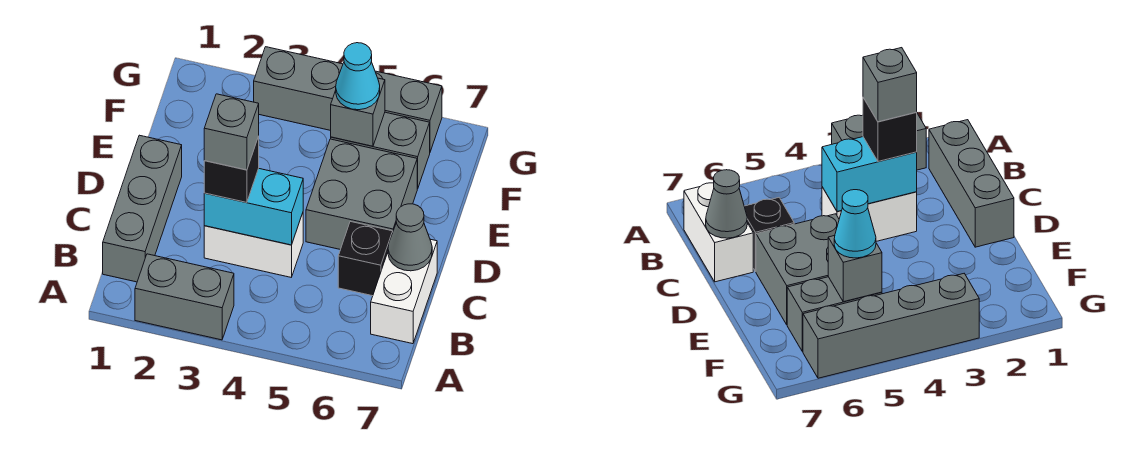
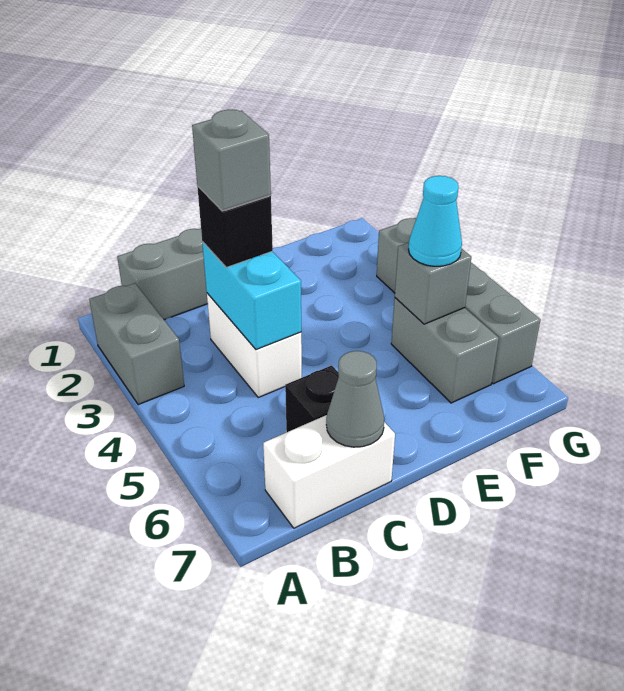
grey brick D5:E6 level 1 -> none

